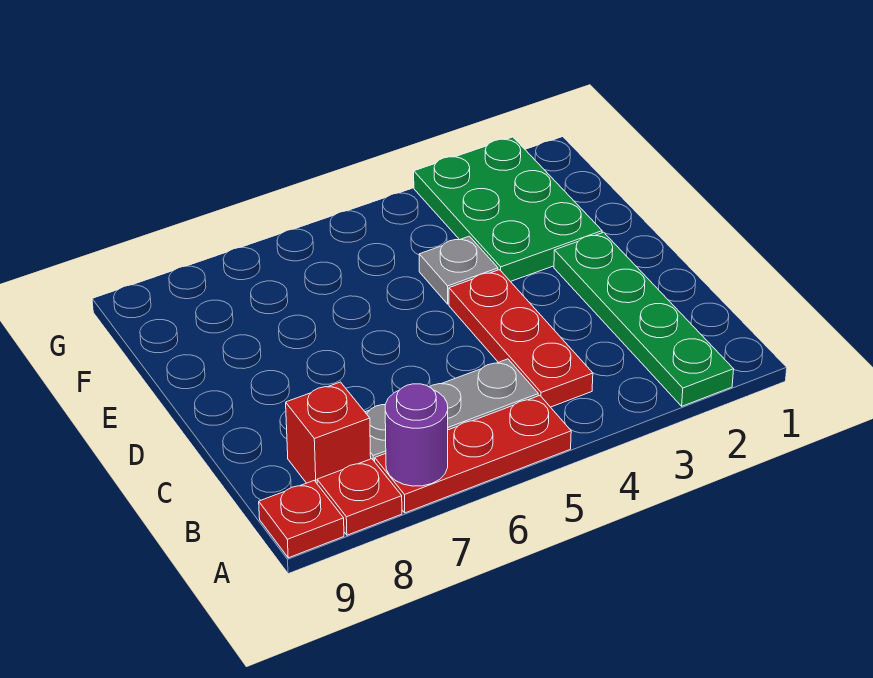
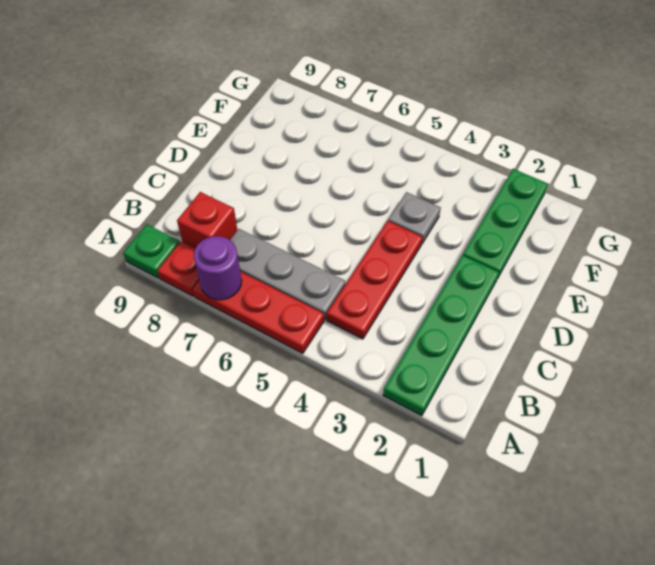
red plate A9 level 1 -> green plate A9 level 1
green plate E2:G3 level 1 -> green plate E2:G2 level 1

